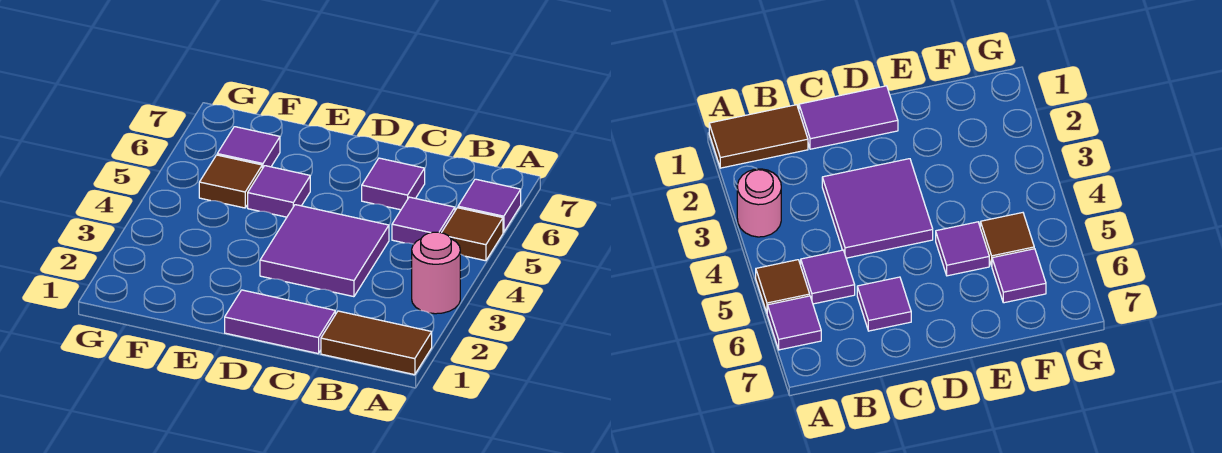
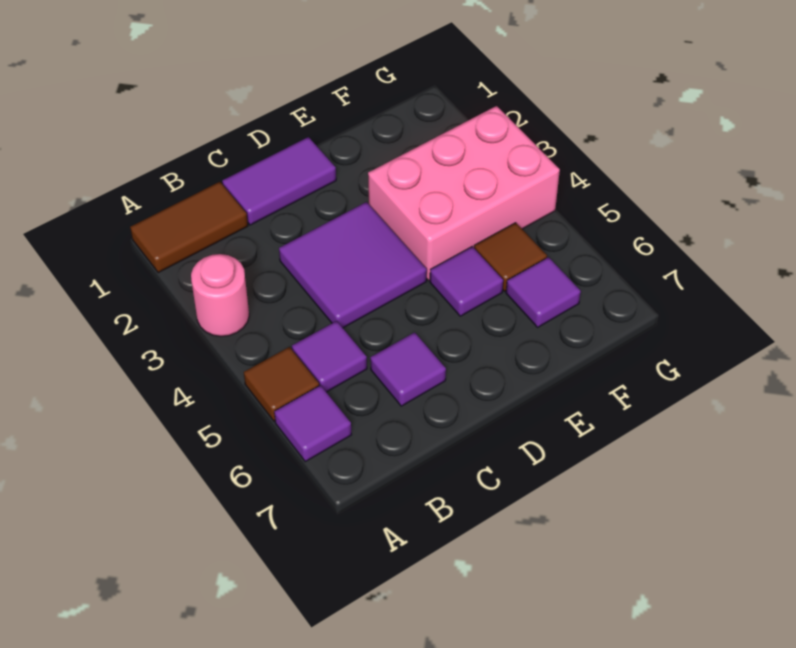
none -> pink brick E3:G4 level 1

